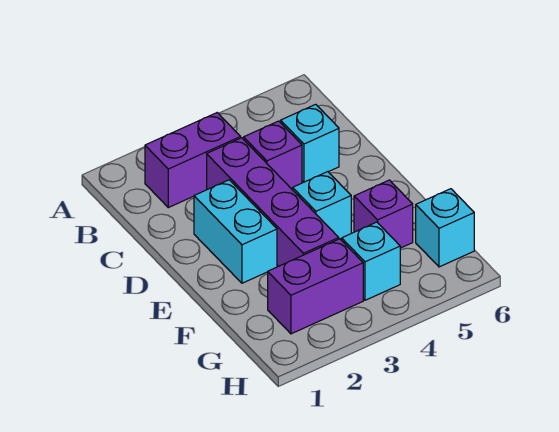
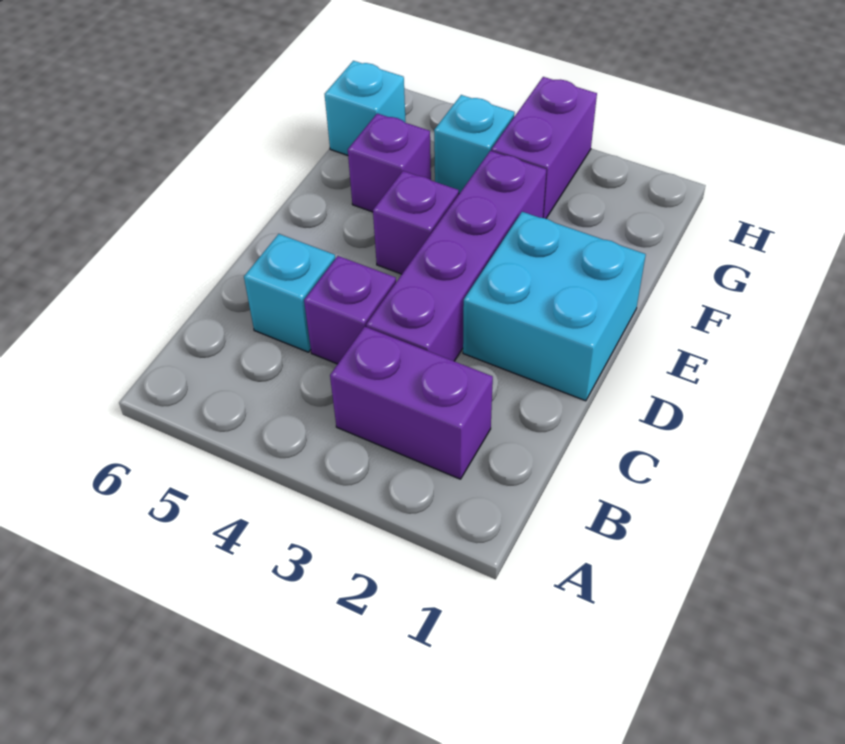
cyan brick D2:E2 level 1 -> cyan brick D1:E2 level 1
cyan brick E4 level 1 -> purple brick E4 level 1
purple brick G2:G3 level 1 -> purple brick G3:H3 level 1

